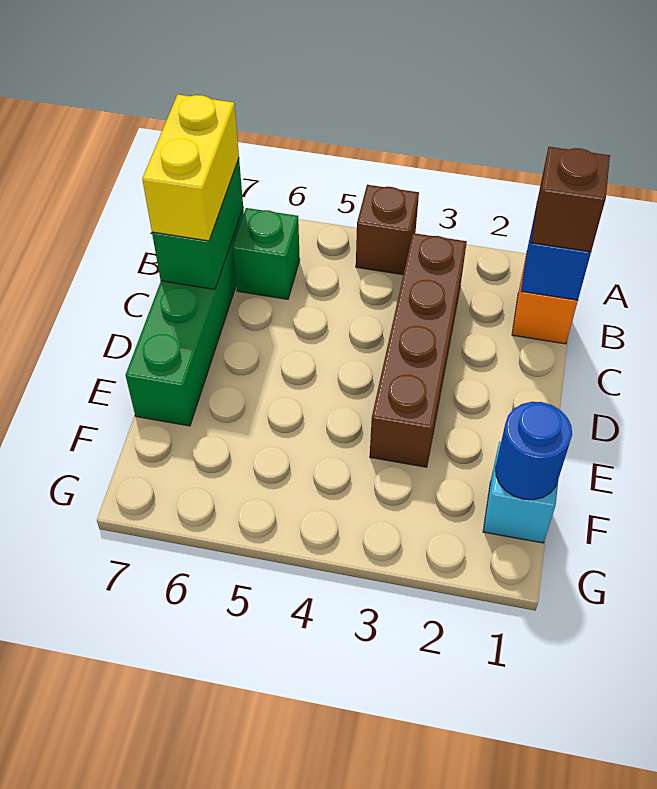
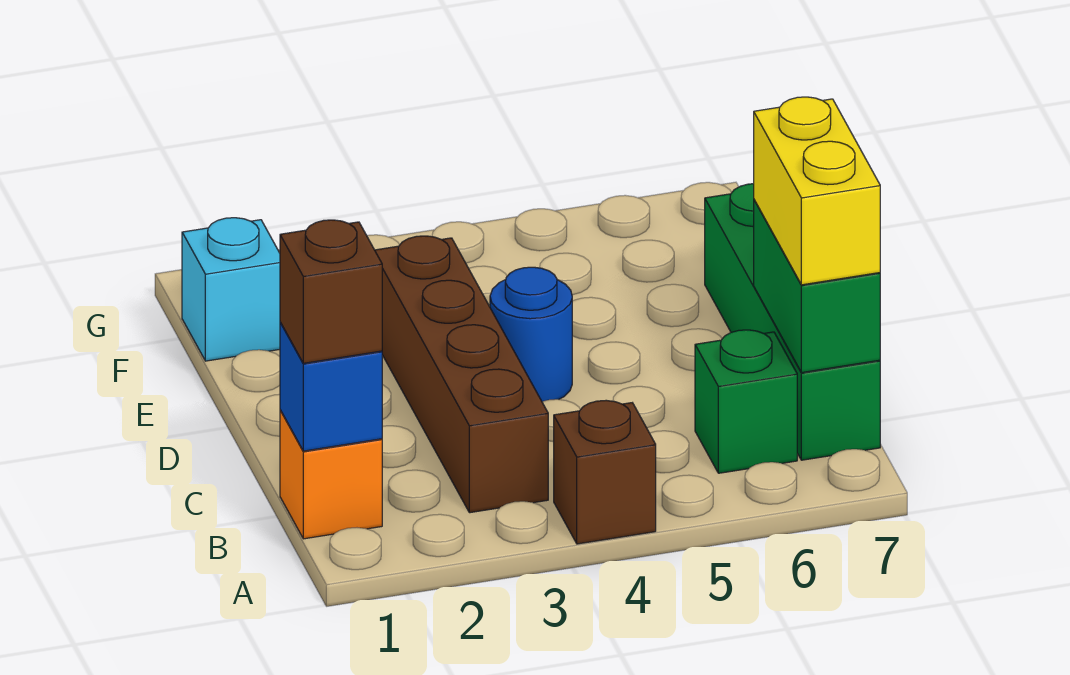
blue round brick F1 level 2 -> blue round brick D4 level 1

